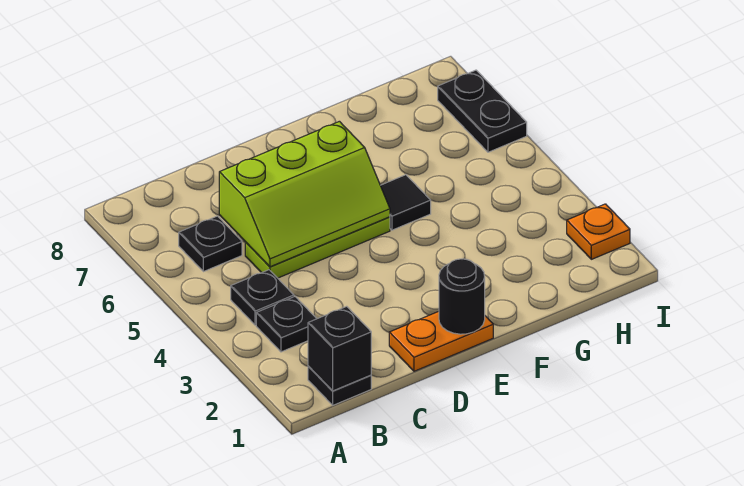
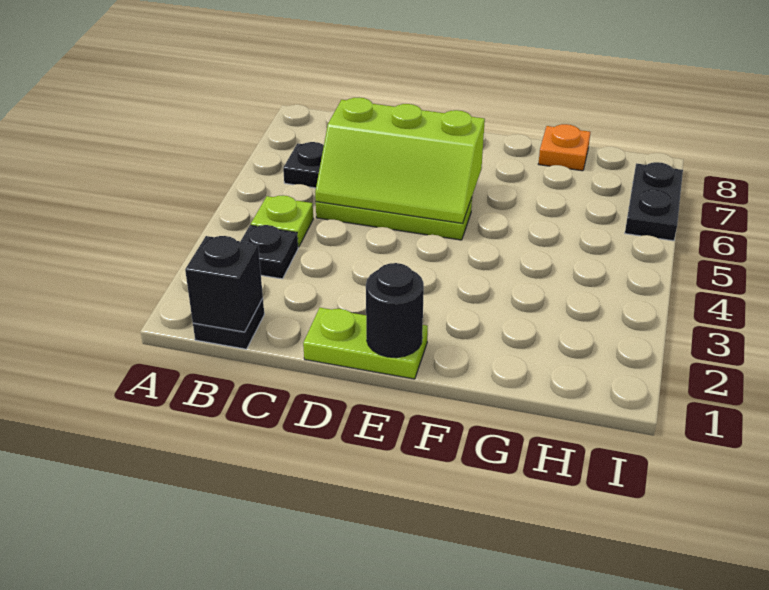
black plate B4 level 1 -> lime plate B4 level 1
orange plate D1:E1 level 1 -> lime plate D1:E1 level 1
black tile F5 level 1 -> none
orange plate I2 level 1 -> orange plate G8 level 1

